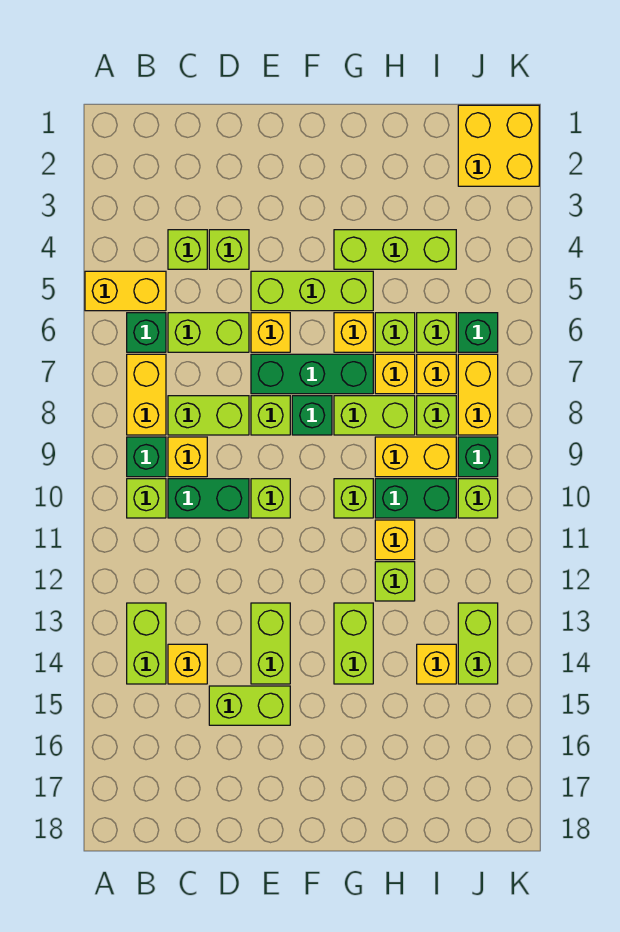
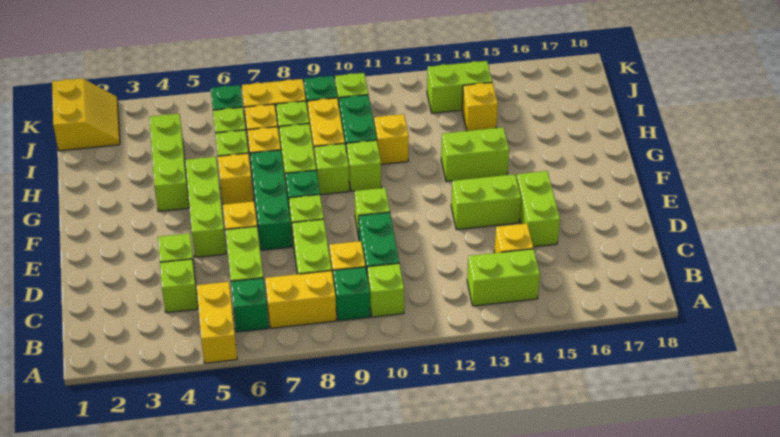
lime brick H12 level 1 -> lime brick G9 level 1
yellow brick J1:K2 level 1 -> yellow slope J1:K2 level 1 top 1

